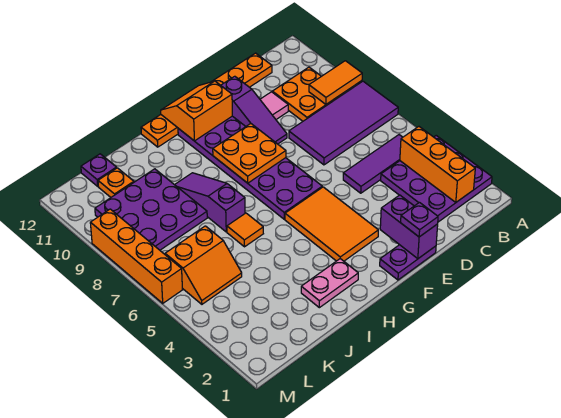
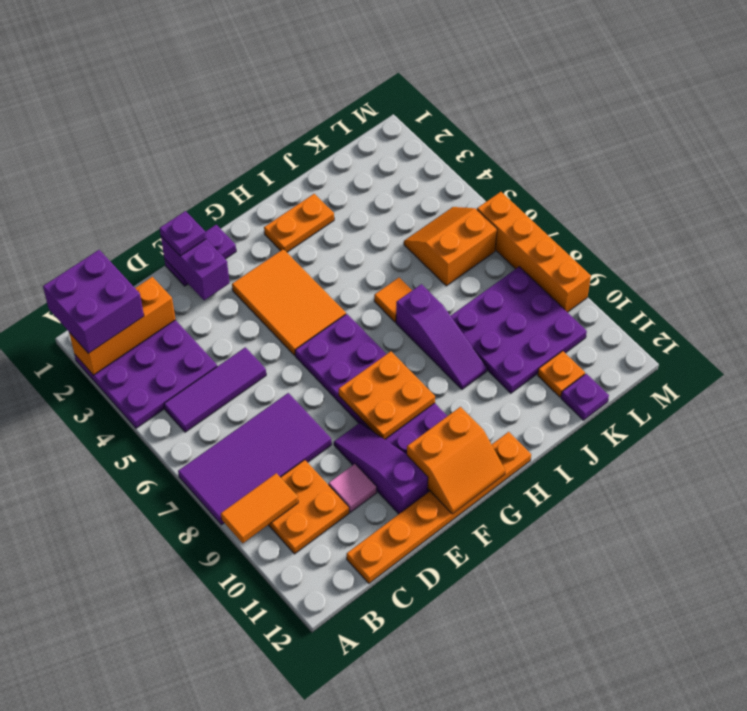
none -> purple brick A1:B2 level 3
orange brick B2:B4 level 2 -> orange brick A2:C2 level 2
pink plate H2:I2 level 1 -> orange plate H2:I2 level 1

